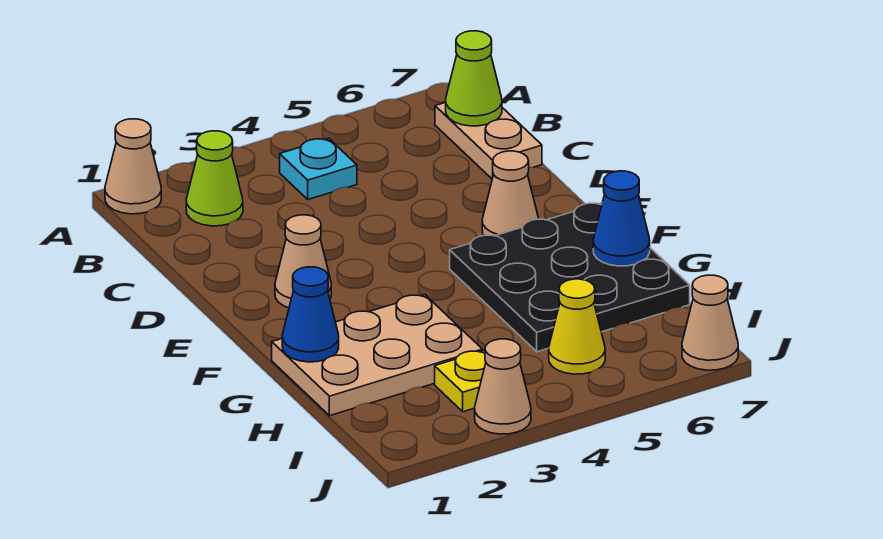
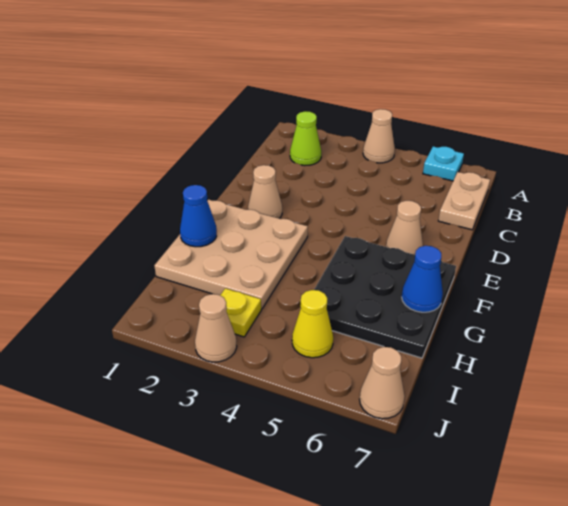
tan cone A1 level 1 -> tan cone A4 level 1
cyan plate B4 level 1 -> cyan plate A6 level 1
lime cone B7 level 2 -> none
tan plate G1:H3 level 1 -> tan plate F1:H3 level 1

